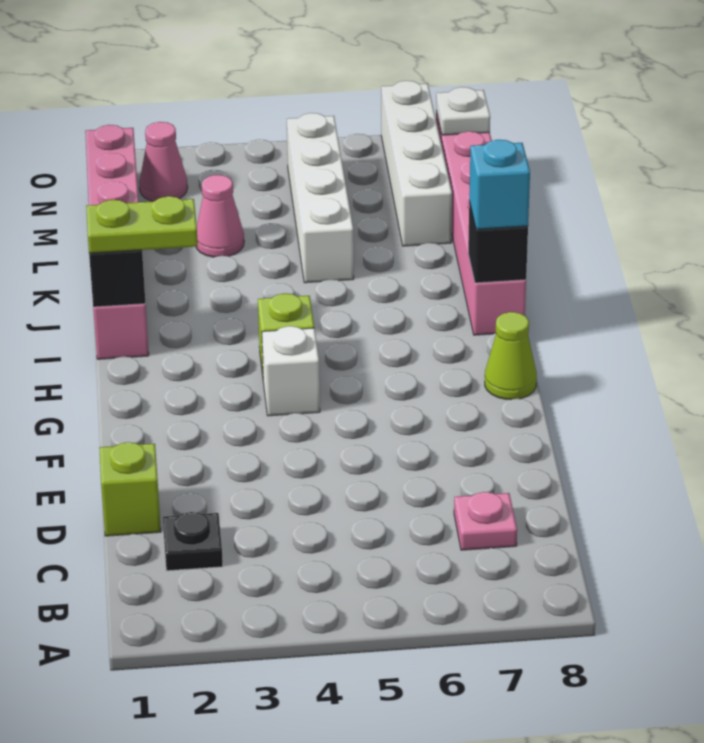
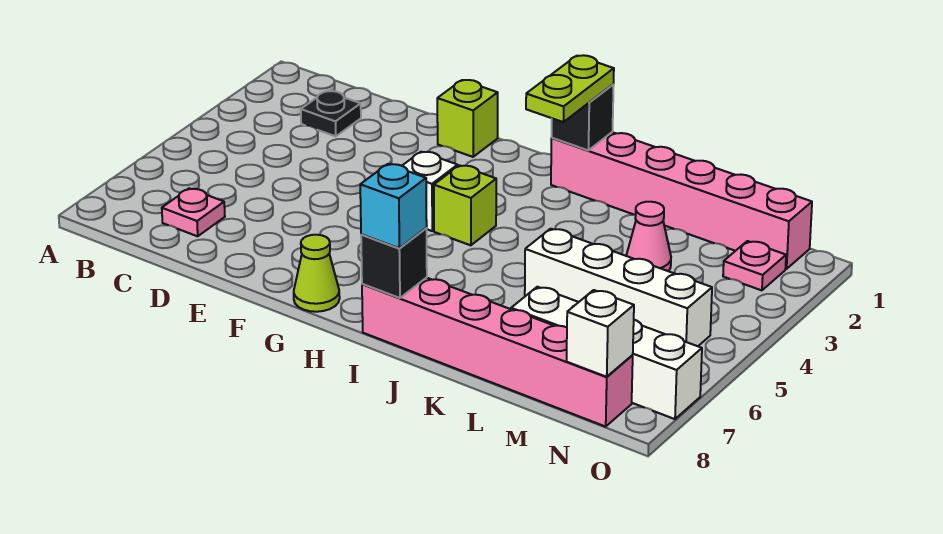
lime brick D1 level 1 -> lime brick F1 level 1
pink cone N2 level 1 -> pink plate N2 level 1
white plate N8 level 2 -> white brick N8 level 2

